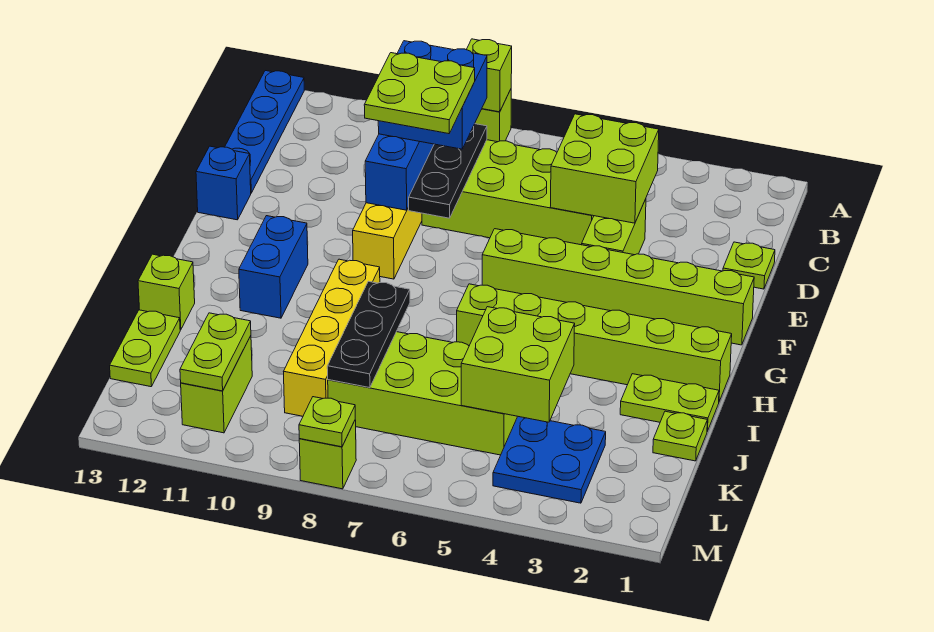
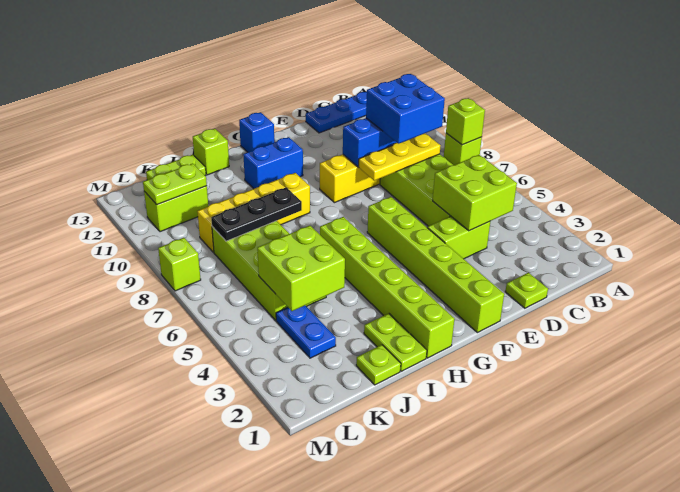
black plate C8:E8 level 2 -> yellow plate C8:E8 level 2
lime plate D8:E9 level 4 -> none
blue brick E13 level 1 -> blue brick G13 level 1
blue plate K3:L4 level 1 -> blue plate K3:K4 level 1
lime plate M8 level 2 -> none

